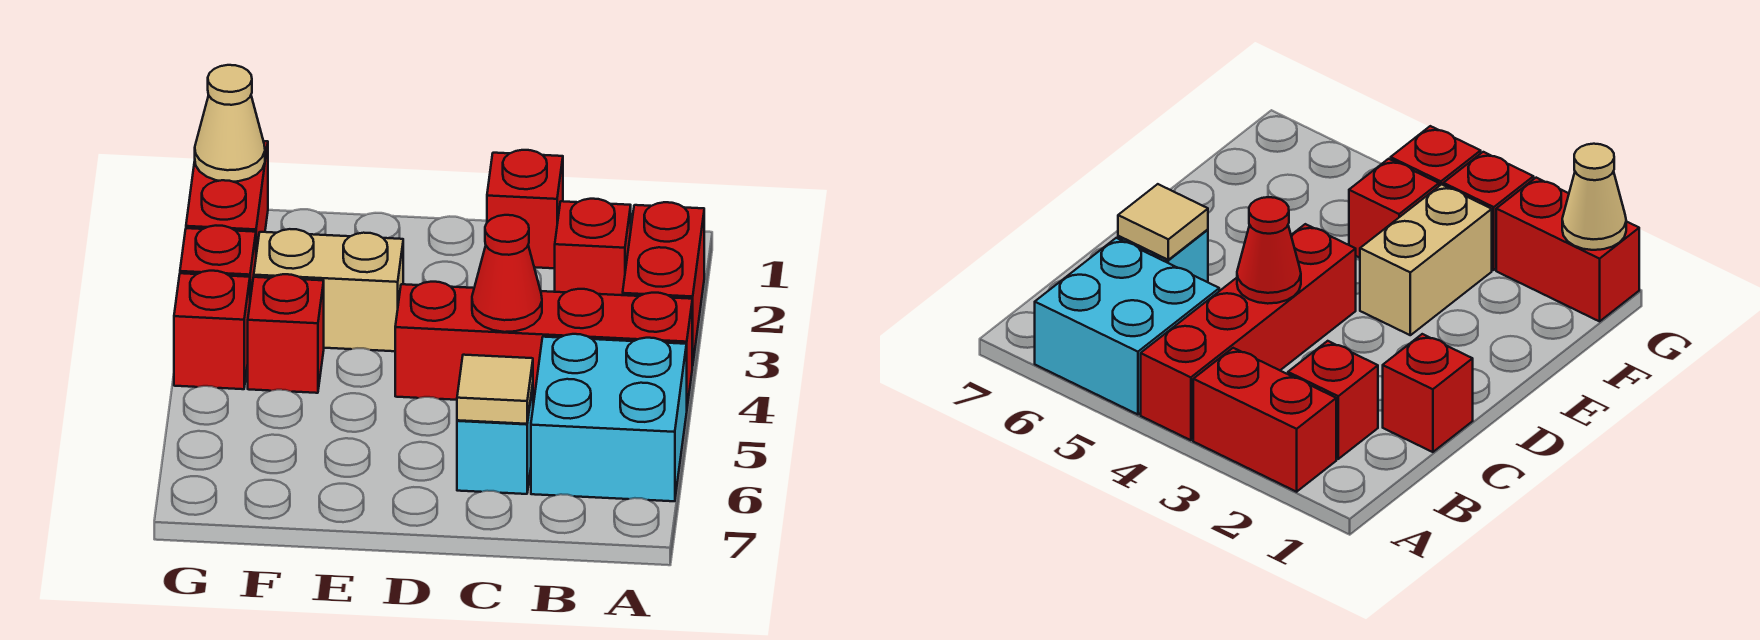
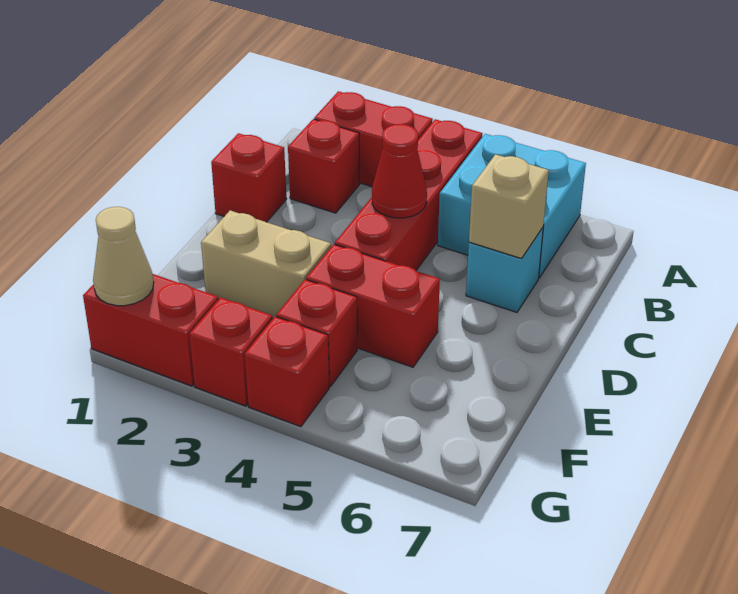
tan tile C6 level 2 -> tan brick C6 level 2
tan brick E3:F3 level 1 -> tan brick E2:E3 level 1
none -> red brick E4:E5 level 1

